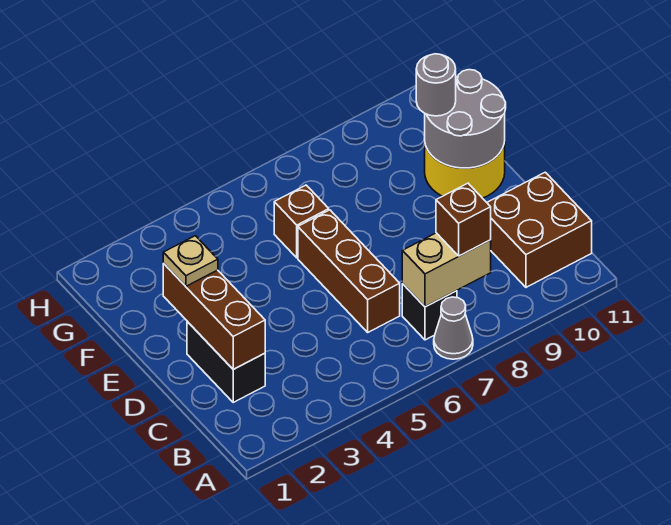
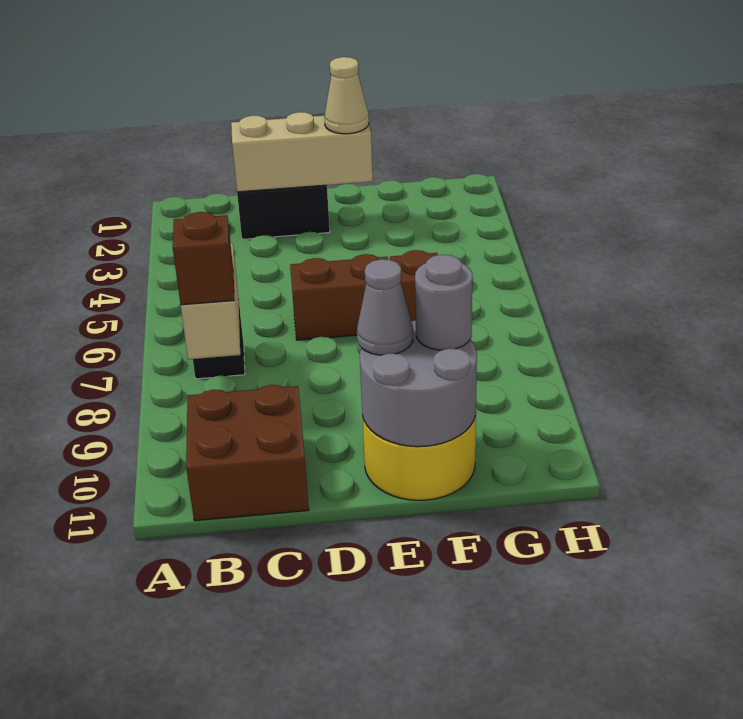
grey cone A7 level 1 -> grey cone E10 level 3
brown brick C2:E2 level 2 -> tan brick C2:E2 level 2
brown brick C6:E6 level 1 -> brown brick D6:E6 level 1
tan plate E2 level 3 -> tan cone E2 level 3

